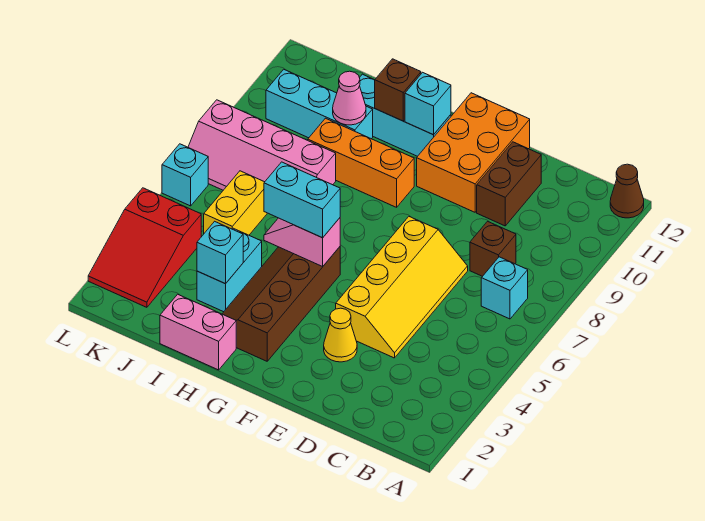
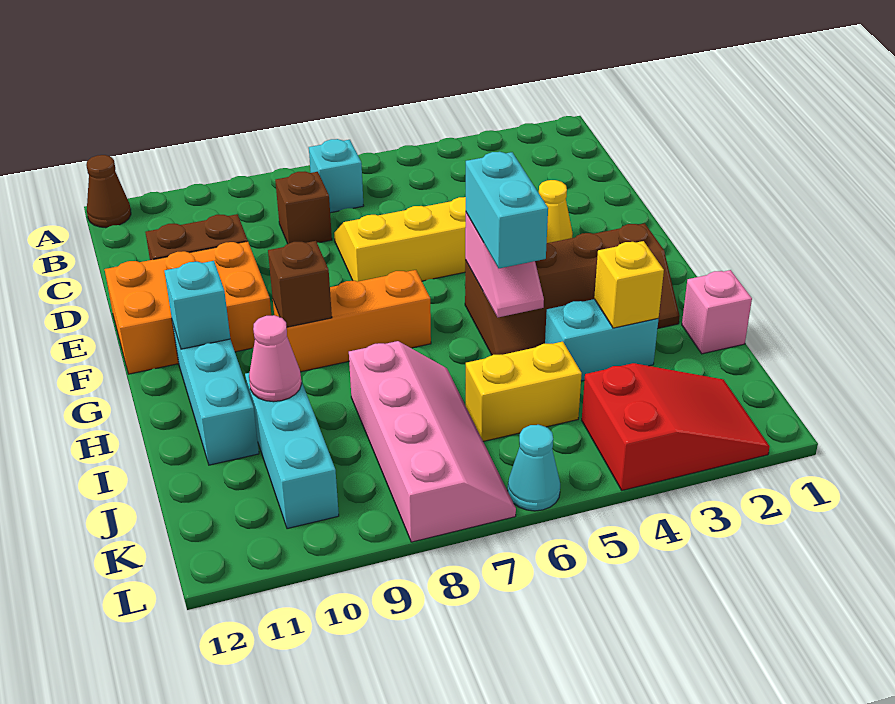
orange brick G9:I9 level 1 -> orange brick G7:G9 level 1
pink brick H1:I1 level 1 -> pink brick I1 level 1
brown brick H11 level 2 -> brown brick G9 level 2
cyan brick I3 level 2 -> yellow brick I3 level 2
cyan brick L6 level 1 -> cyan cone L6 level 1

